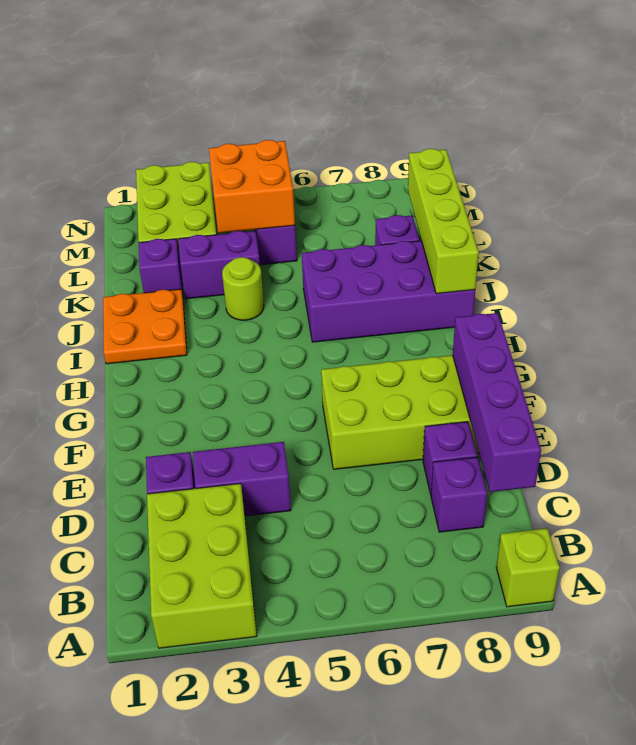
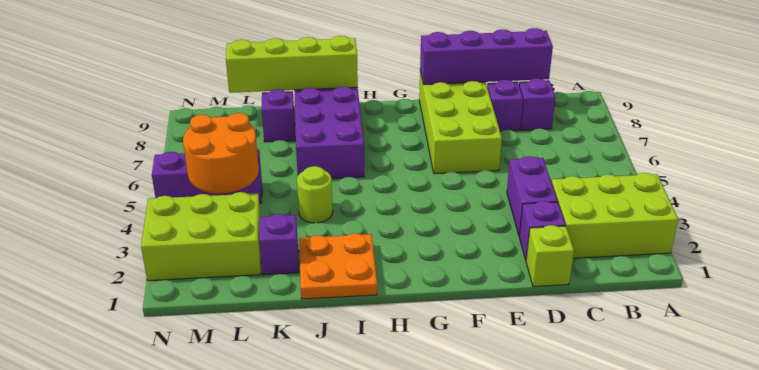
lime brick A9 level 1 -> lime brick D1 level 1
purple brick K3:K4 level 1 -> none
orange brick L4:M5 level 2 -> orange round brick L4:M5 level 2

